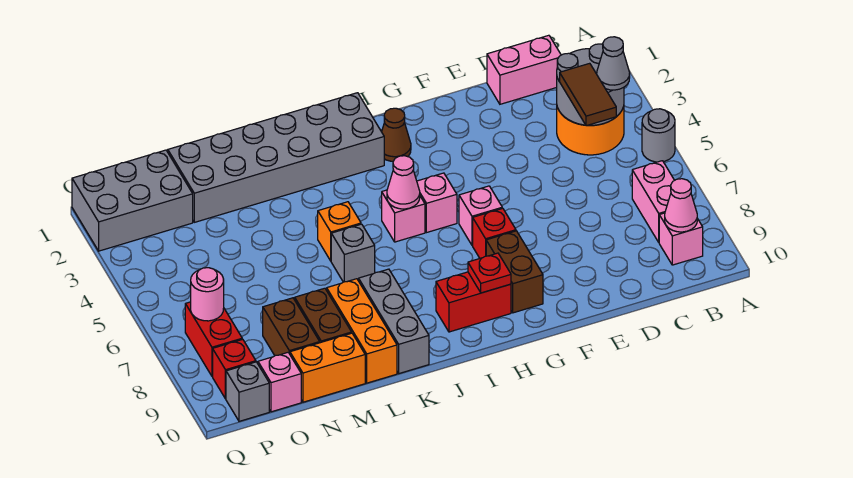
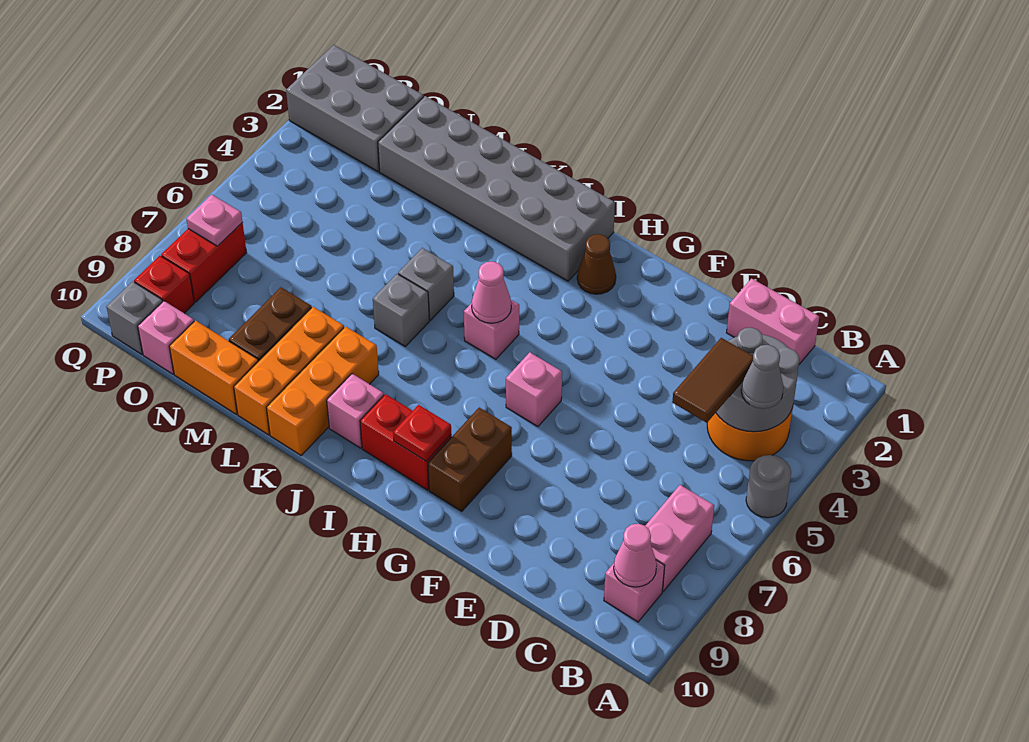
red brick G7 level 1 -> none
pink brick H5 level 1 -> pink brick J9 level 1
orange brick K5 level 1 -> grey brick K5 level 1
grey brick K8:K10 level 1 -> orange brick K8:K10 level 1
brown brick N8:N9 level 1 -> none
pink round brick P7 level 2 -> pink plate P7 level 2

